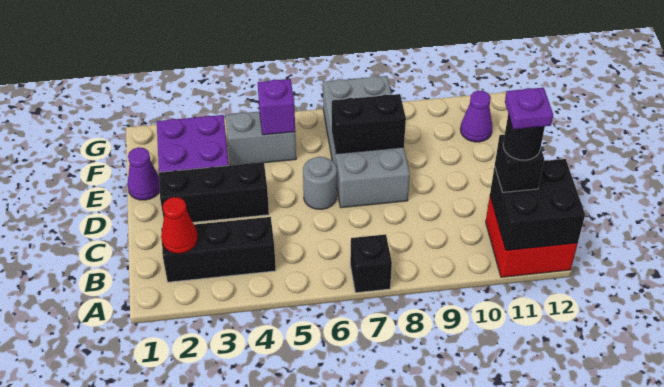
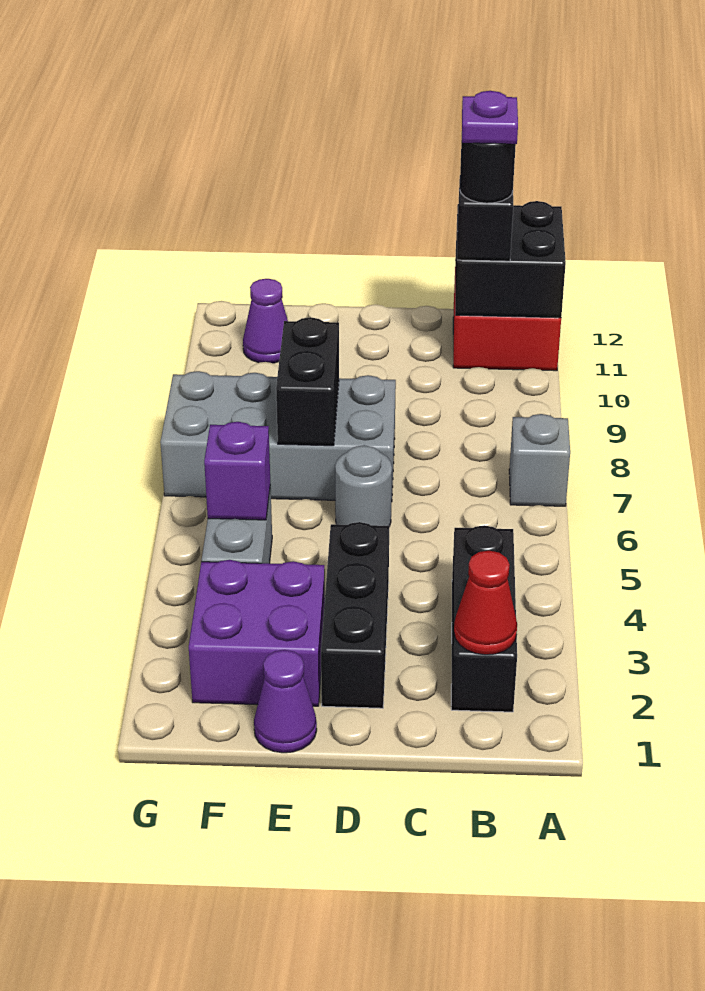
black brick A7 level 1 -> grey brick A7 level 1

